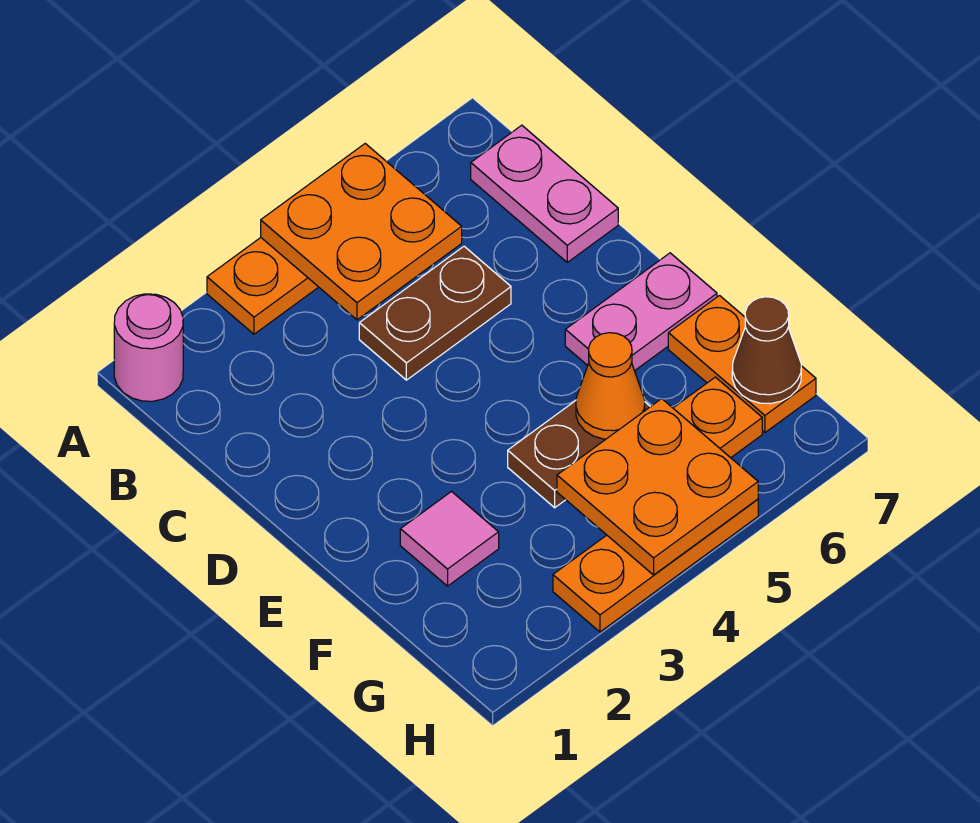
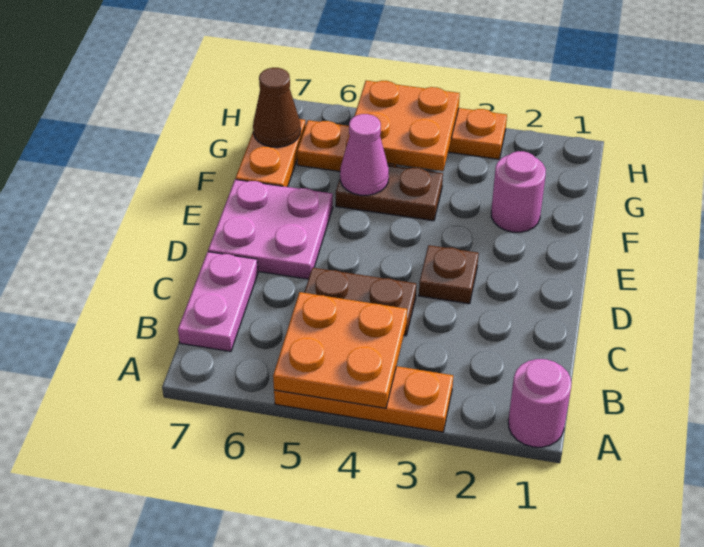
none -> brown plate D3 level 1
pink plate E6:E7 level 1 -> pink plate D6:E7 level 1
pink tile F2 level 1 -> pink round brick F2 level 1
orange cone F5 level 2 -> pink cone F5 level 2

